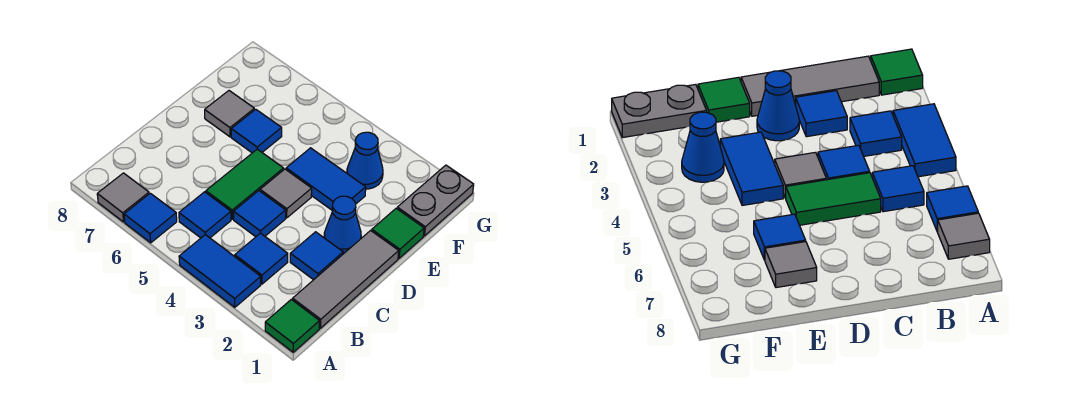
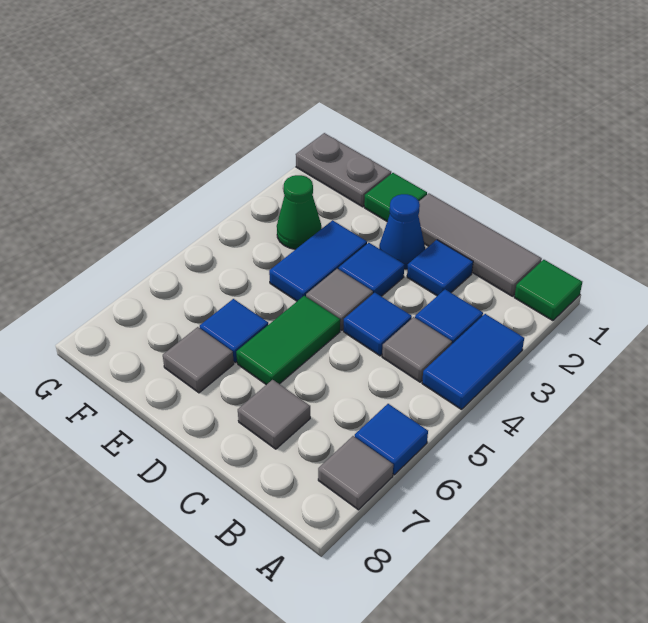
none -> grey tile B4 level 1
blue tile B5 level 1 -> blue tile D3 level 1
green tile C5:D5 level 1 -> green tile D5:D6 level 1
none -> grey tile C7 level 1
blue cone F3 level 1 -> green cone F3 level 1

